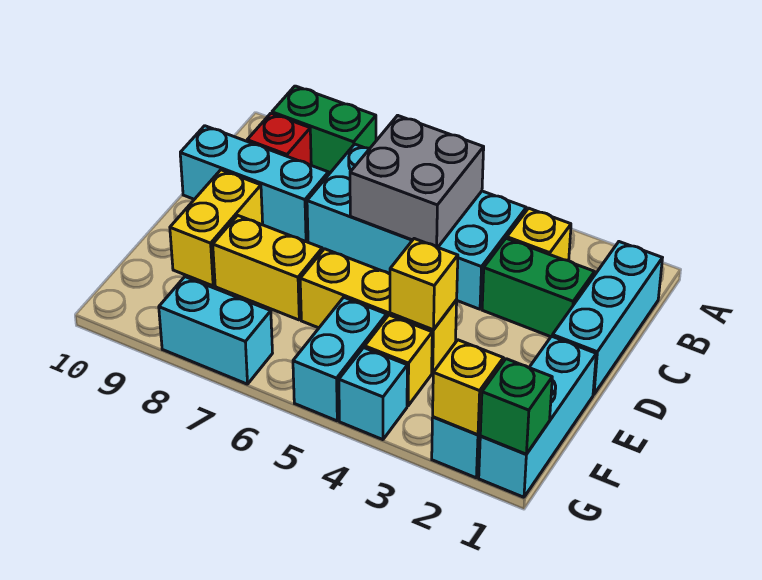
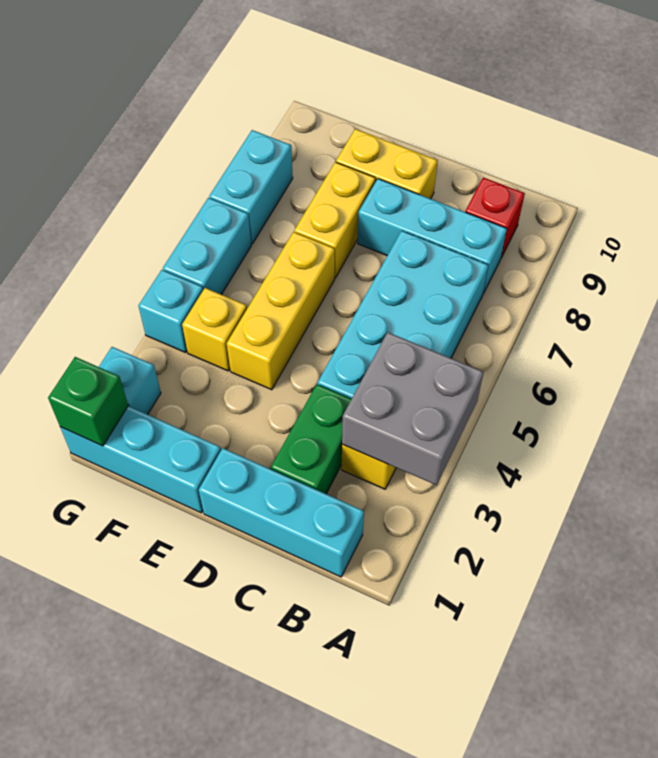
green brick A8:A9 level 1 -> none
grey brick B5:C6 level 2 -> grey brick A3:B4 level 2
cyan brick C8:C10 level 1 -> cyan brick B8:D8 level 1
yellow brick E4 level 2 -> none
cyan brick F5:G5 level 1 -> cyan brick G5:G6 level 1
yellow brick G2 level 2 -> none

